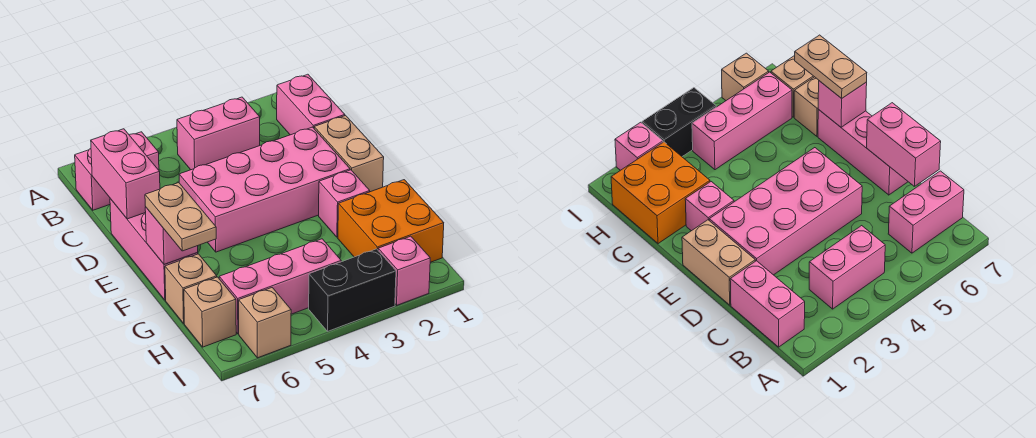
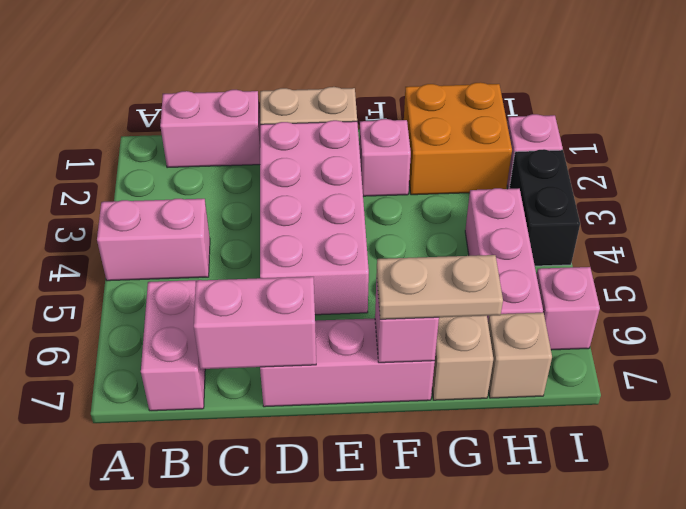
pink brick B3:B4 level 1 -> pink brick A4:B4 level 1
tan brick I6 level 1 -> pink brick I6 level 1

